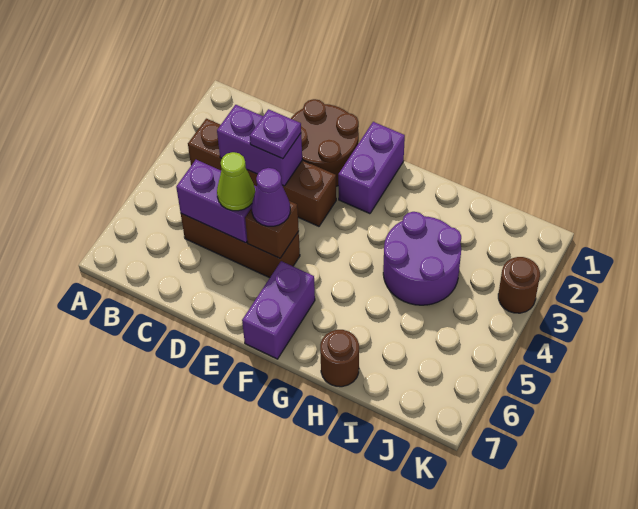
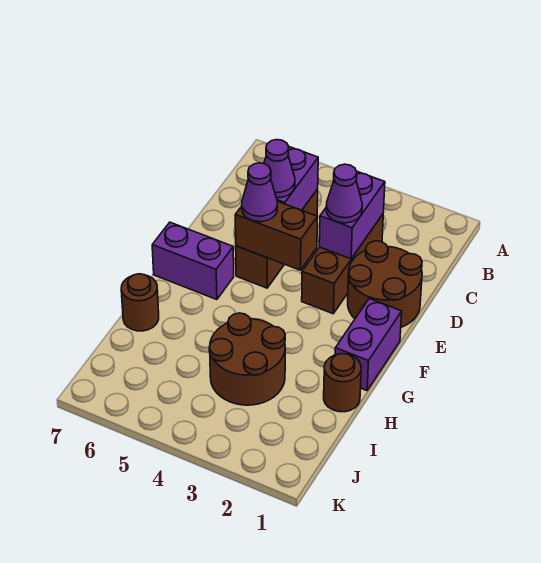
brown brick B3:E3 level 1 -> brown brick C3:E3 level 1
purple plate D3 level 3 -> purple cone D3 level 3
lime cone D5 level 3 -> purple cone D5 level 3
brown brick E5 level 2 -> brown brick E4:E5 level 2
purple brick F1:F2 level 1 -> purple brick F1:G1 level 1
purple round brick H3:I4 level 1 -> brown round brick H3:I4 level 1
brown round brick K3 level 1 -> brown round brick H1 level 1

